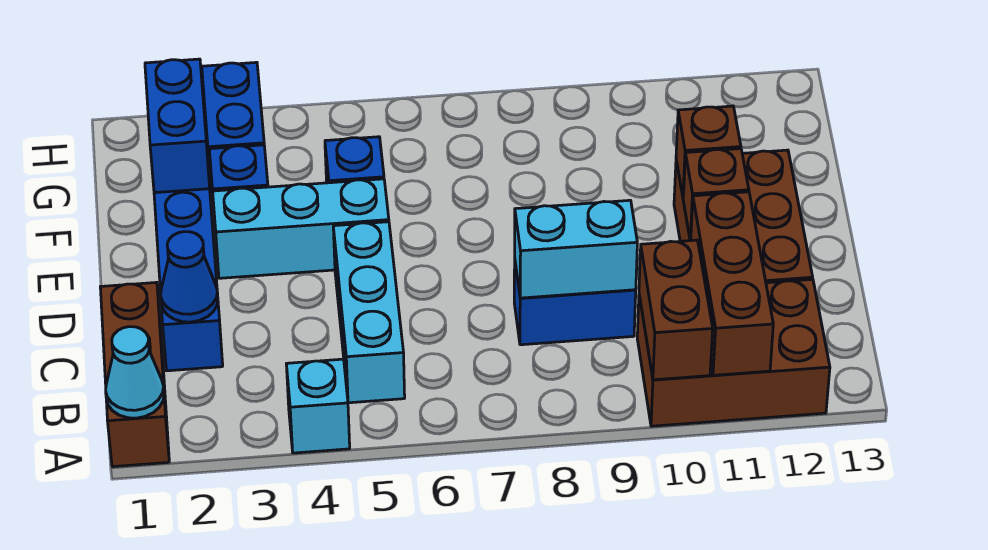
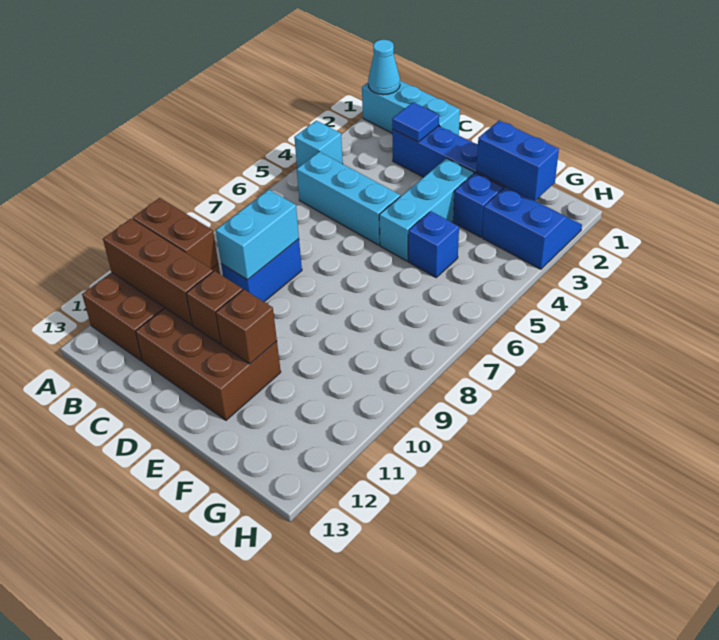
brown brick A1:C1 level 1 -> cyan brick A1:C1 level 1
blue cone C2 level 2 -> blue tile C2 level 2

